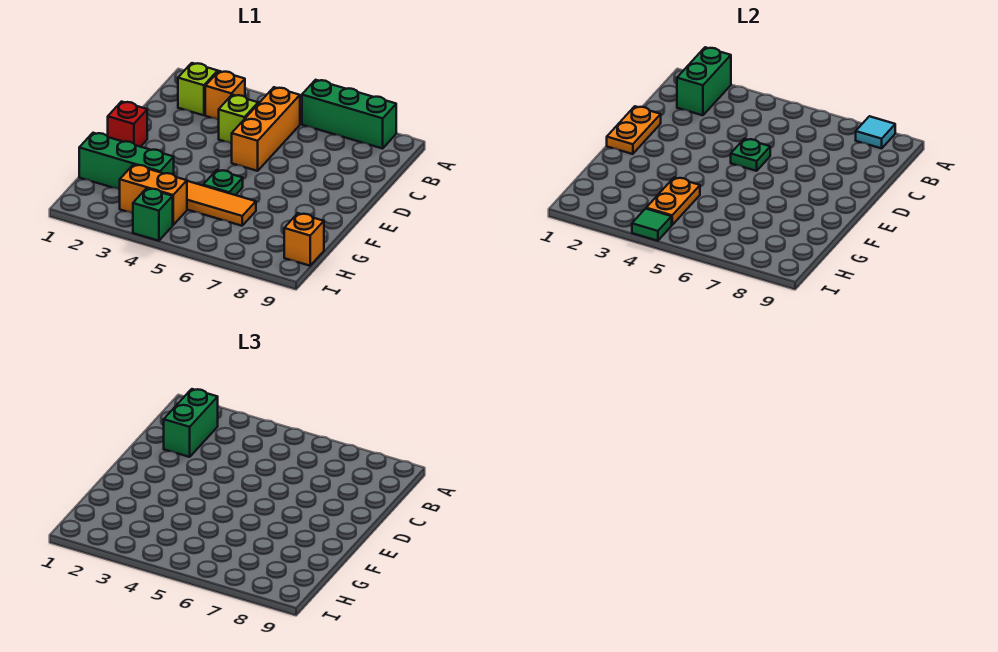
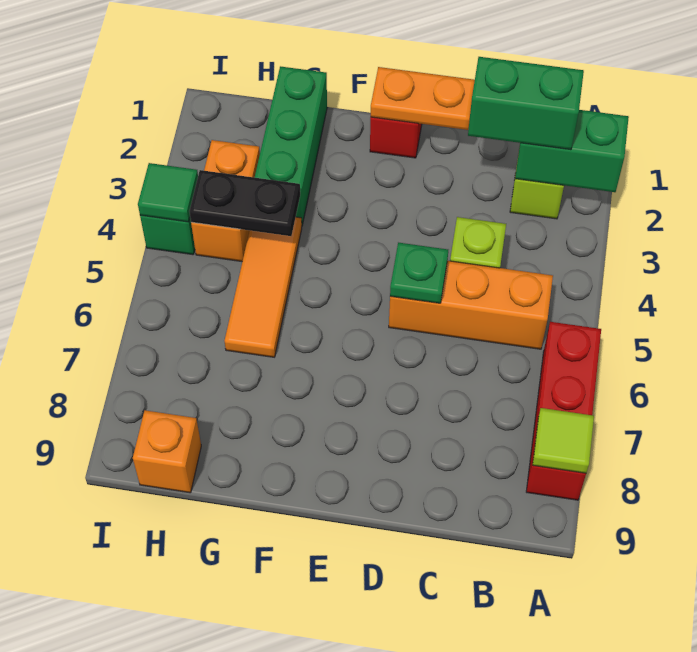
green brick A6:A8 level 1 -> red brick A6:A8 level 1
cyan tile A8 level 2 -> lime tile A8 level 2
orange brick B3 level 1 -> none
green plate F5 level 1 -> none
orange plate G4:H4 level 2 -> black plate G4:H4 level 2

